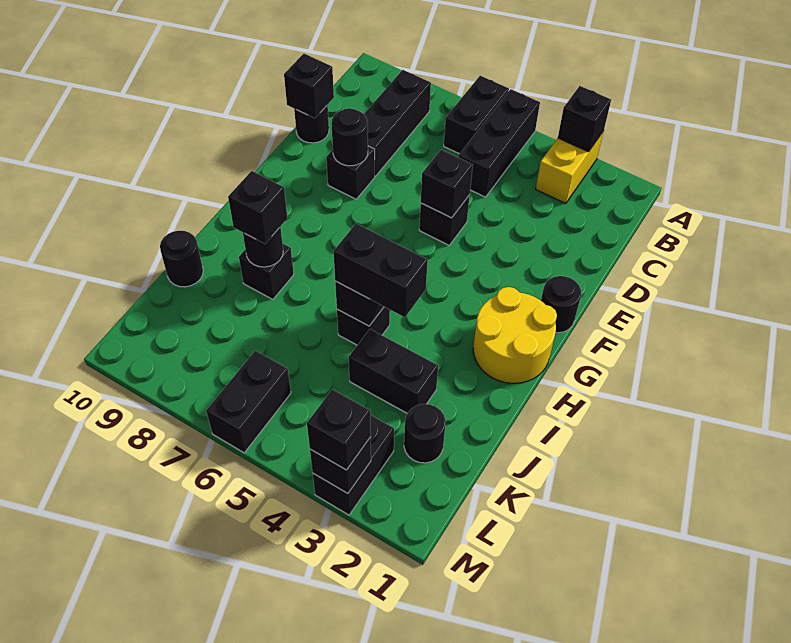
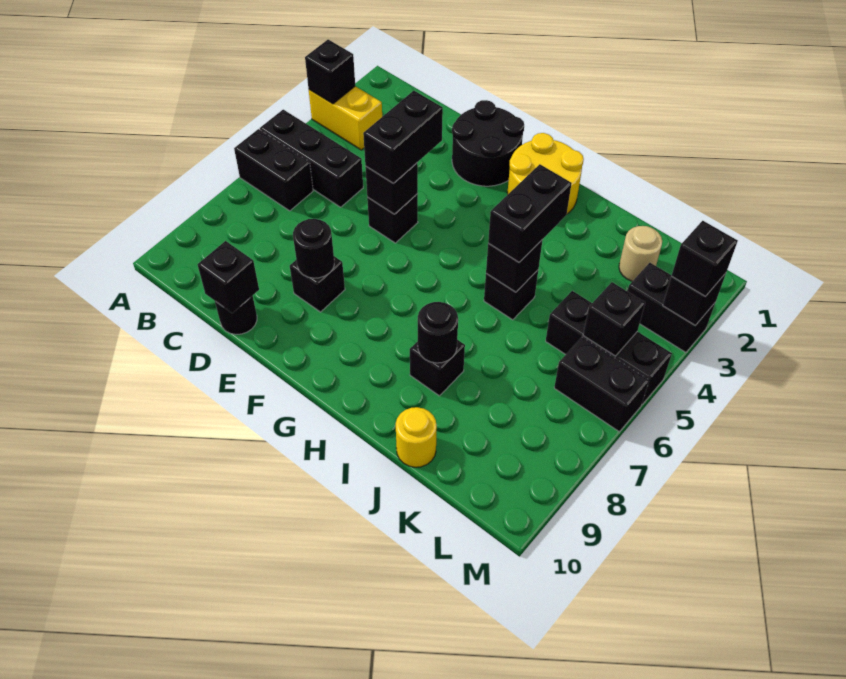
black brick B8:D8 level 1 -> black brick K5:M5 level 1
black round brick F1 level 1 -> black round brick E1:F2 level 1
black brick I8 level 3 -> black brick L5 level 2
black brick J3:J4 level 1 -> black brick E4:E5 level 3
black round brick J10 level 1 -> yellow round brick J10 level 1
black round brick K2 level 1 -> tan round brick K2 level 1

